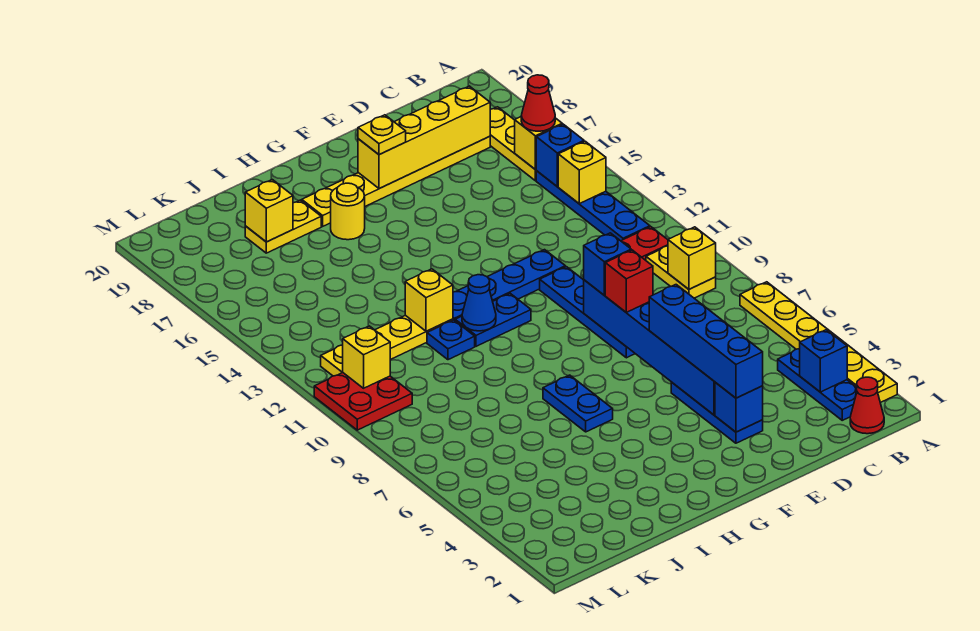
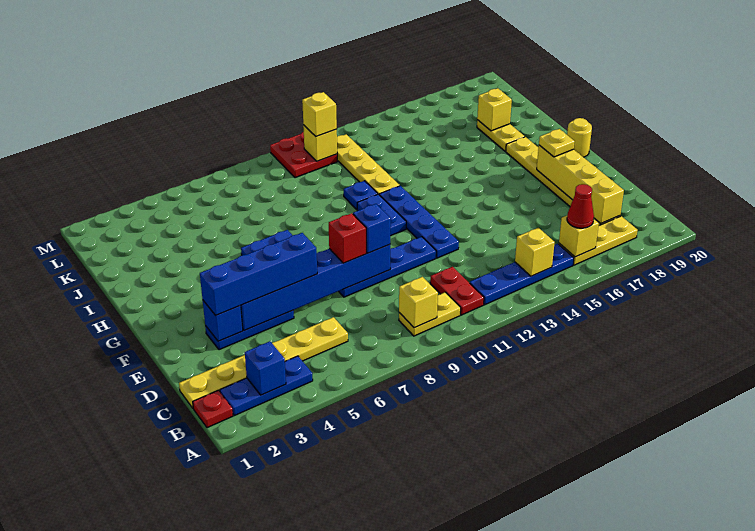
yellow plate A2:A7 level 1 -> yellow plate C1:C6 level 1
red cone B1 level 1 -> red plate B1 level 1
blue brick B15 level 2 -> none
blue cone H11 level 2 -> none
yellow round brick H17 level 1 -> yellow round brick G20 level 1
yellow brick I12 level 2 -> yellow brick L11 level 3

